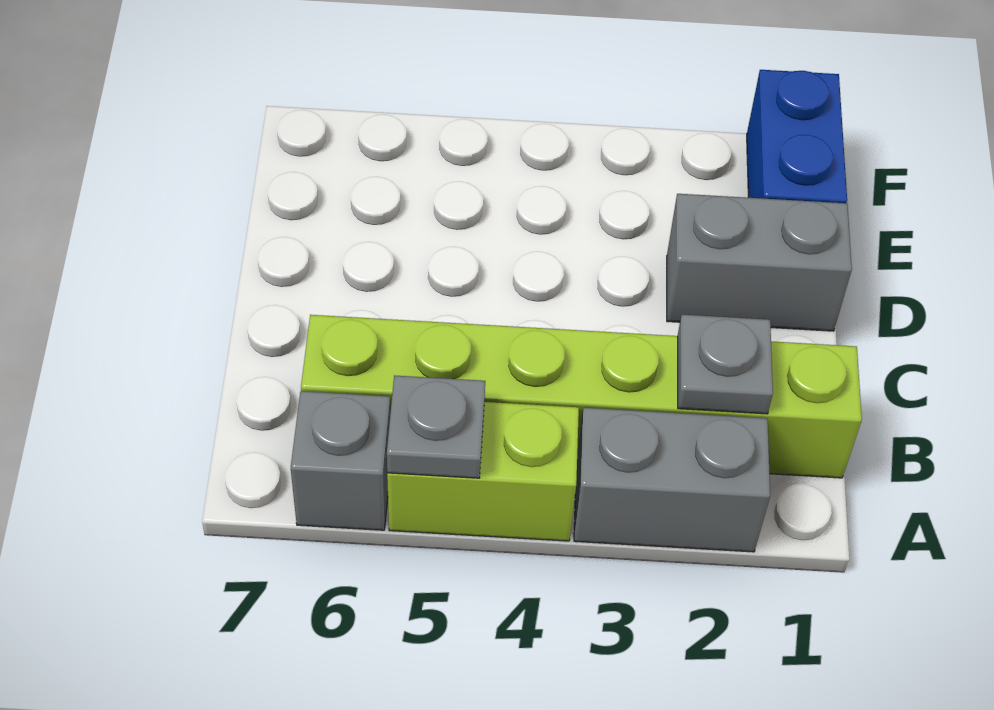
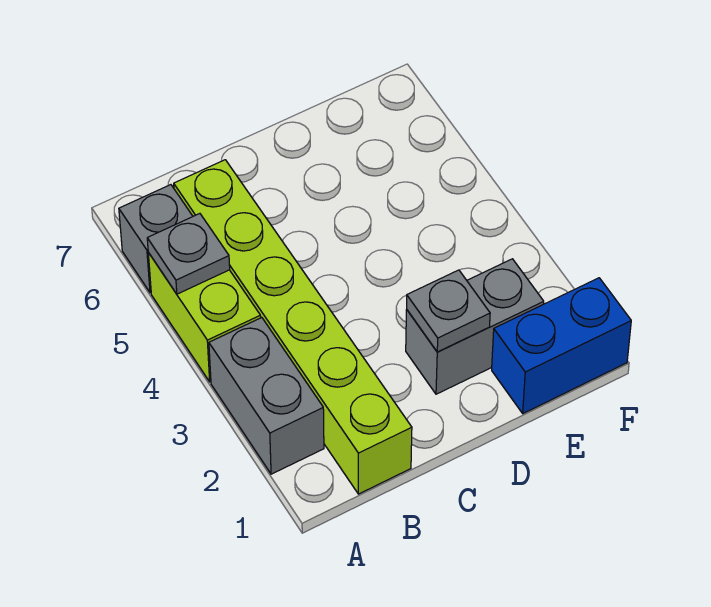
grey plate B2 level 2 -> grey plate D2 level 2
grey brick D1:D2 level 1 -> grey brick D2:E2 level 1

